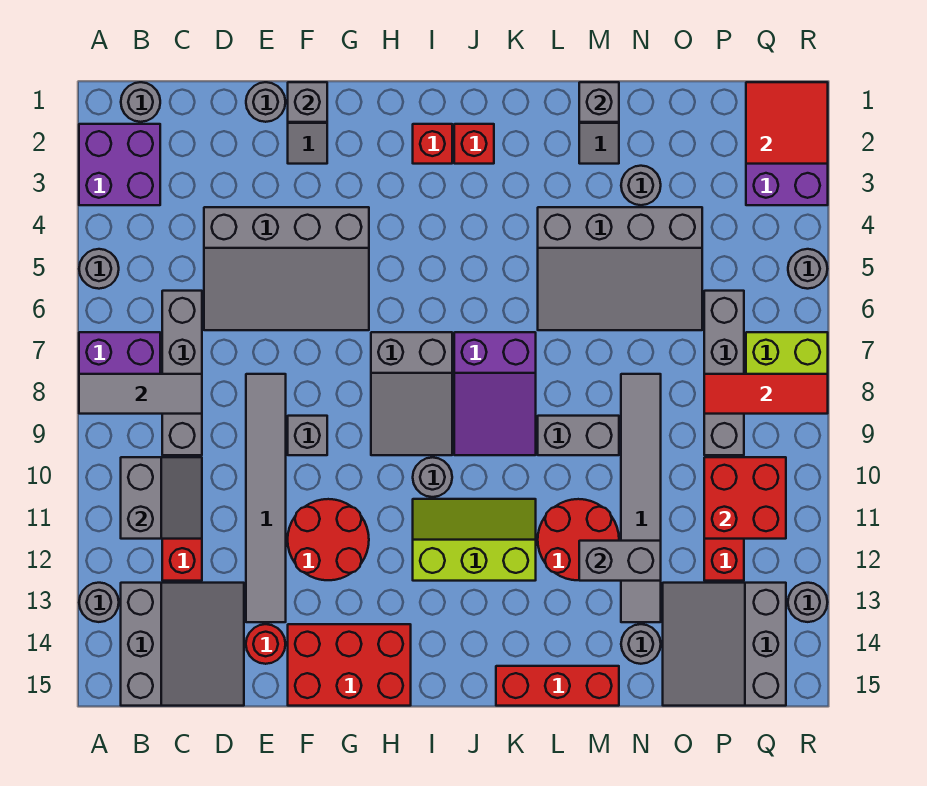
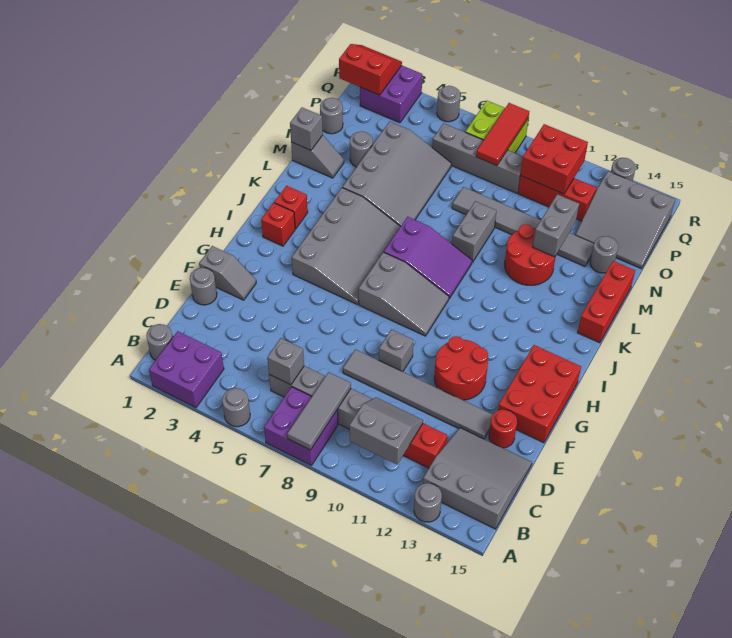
grey slope D4:G6 level 1 top 4 -> grey slope H4:K6 level 1 top 4
grey brick F1 level 2 -> grey brick C6 level 2
grey round brick I10 level 1 -> grey round brick O1 level 1
lime slope I11:K12 level 1 top 12 -> none
red tile Q1:R2 level 2 -> red slope Q1:R2 level 2 top Q

